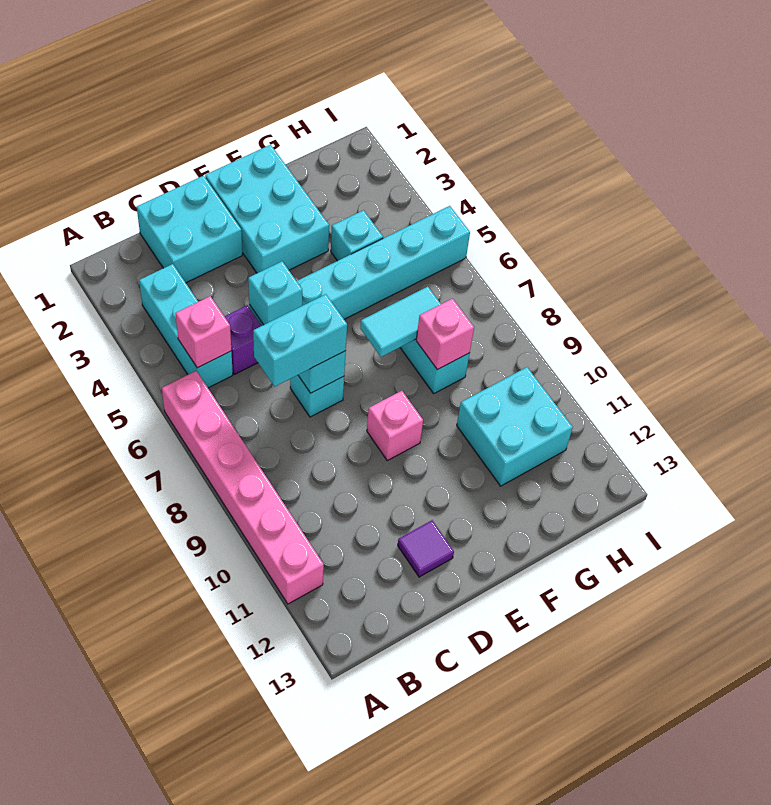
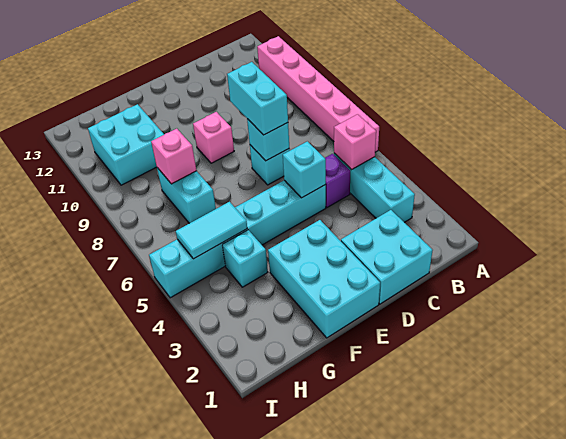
cyan brick C7:D7 level 3 -> cyan brick D7:D8 level 3
purple tile D12 level 1 -> none
cyan tile F7:G7 level 2 -> cyan tile G5:H5 level 2

